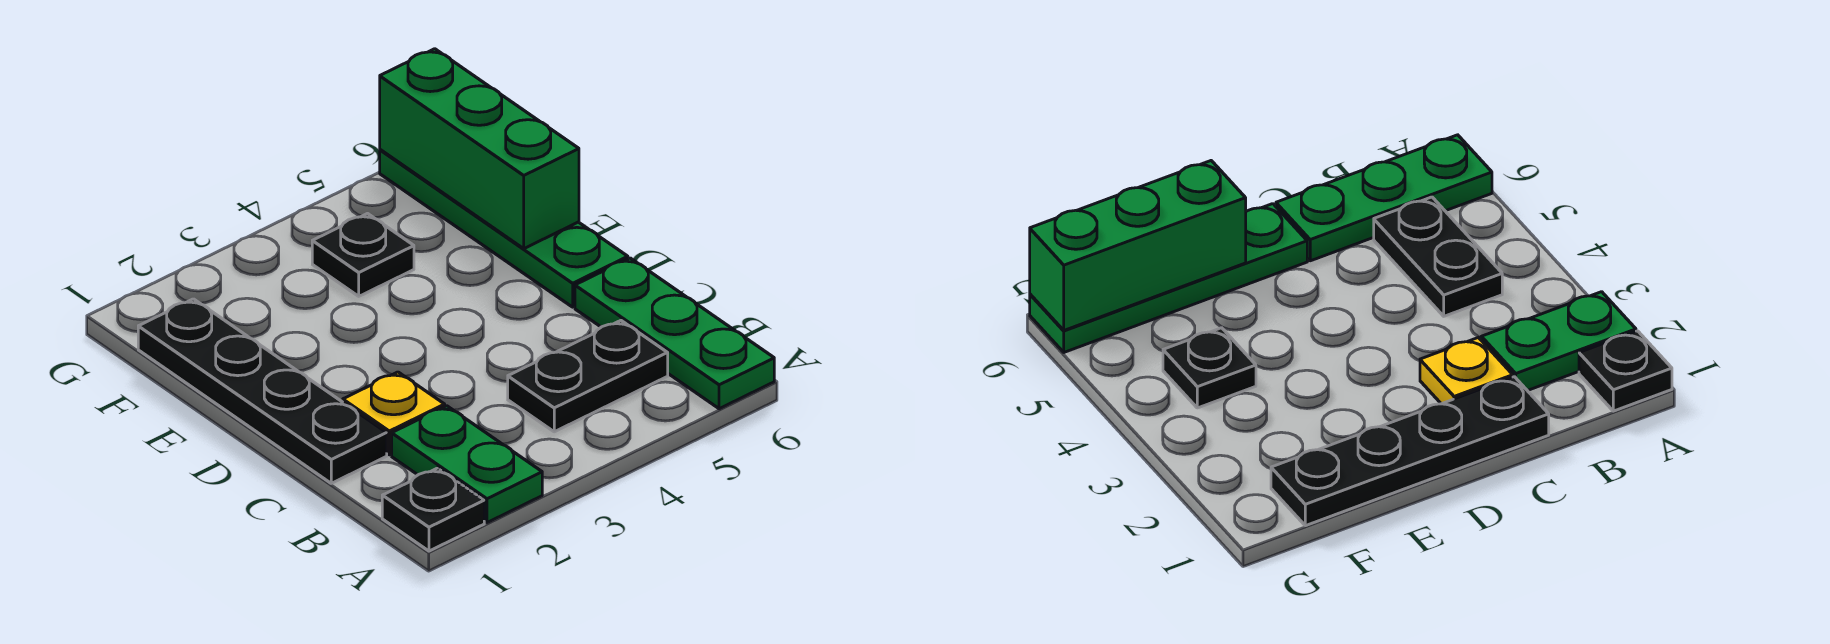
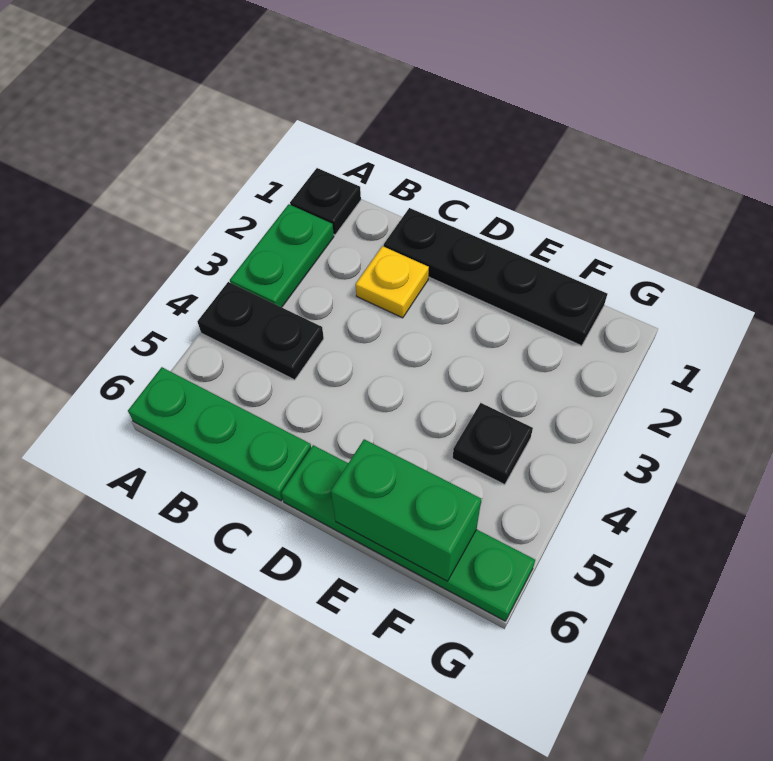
green plate A2:B2 level 1 -> green plate A2:A3 level 1
black plate B4:B5 level 1 -> black plate A4:B4 level 1
green brick E6:G6 level 2 -> green brick E6:F6 level 2

